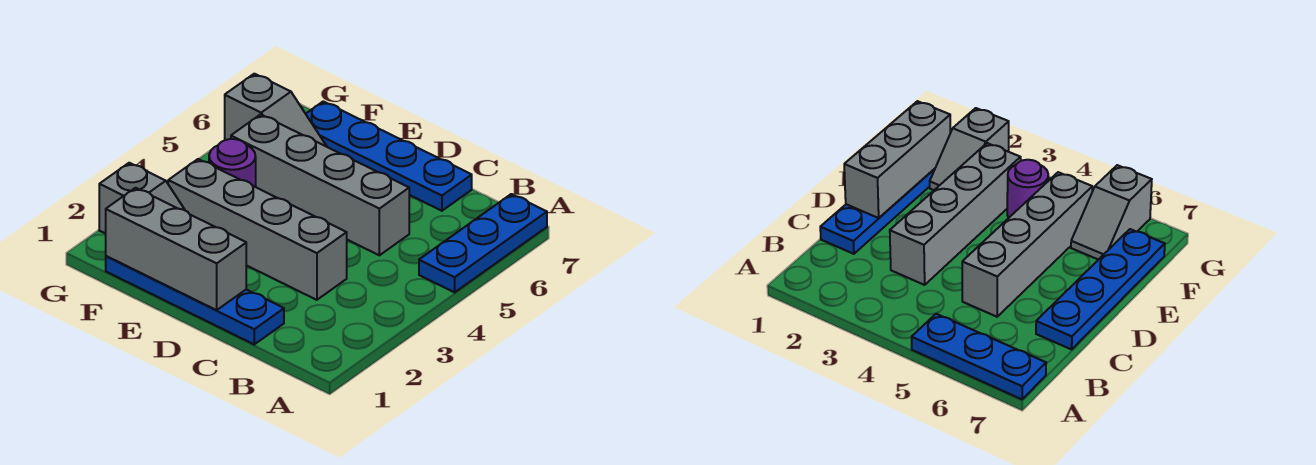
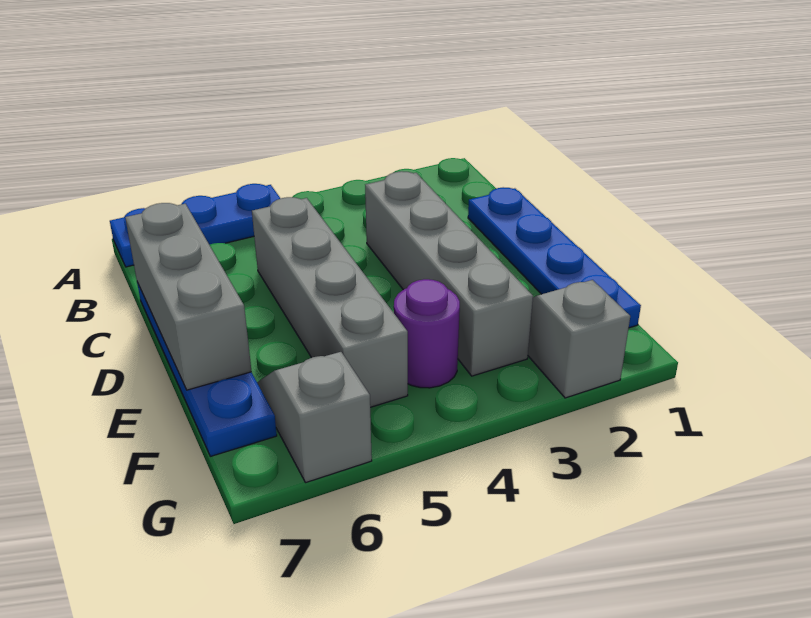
grey brick D1:F1 level 2 -> grey brick C7:E7 level 2

